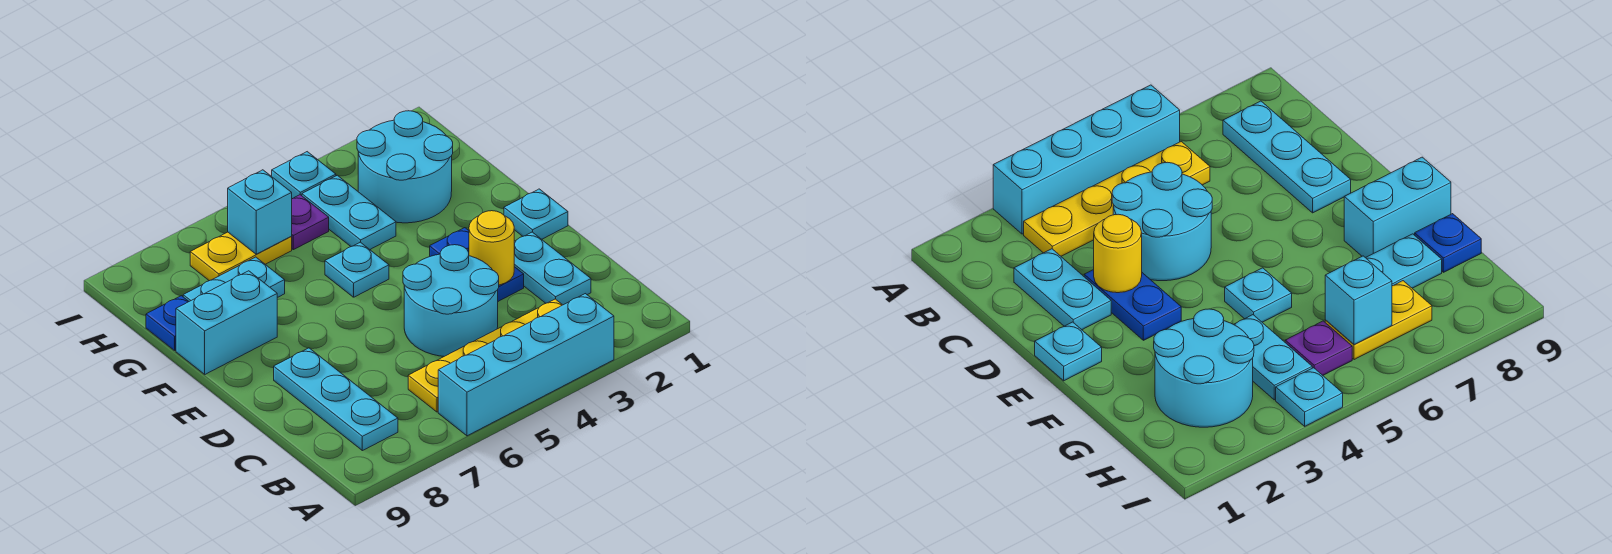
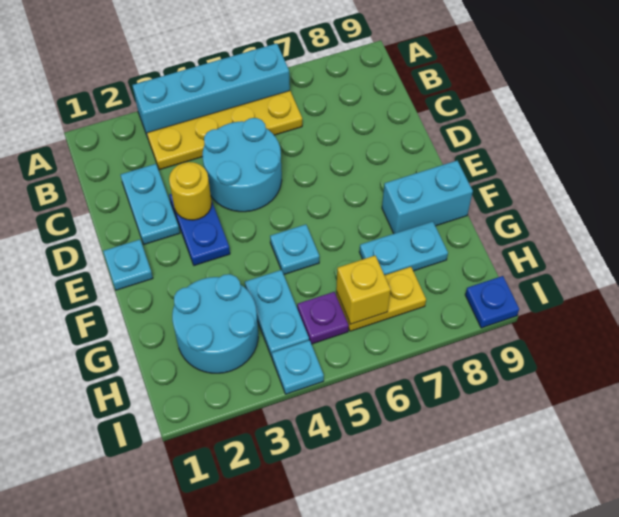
cyan plate B8:D8 level 1 -> none
blue plate G9 level 1 -> blue plate I9 level 1
cyan brick H6 level 2 -> yellow brick H6 level 2

